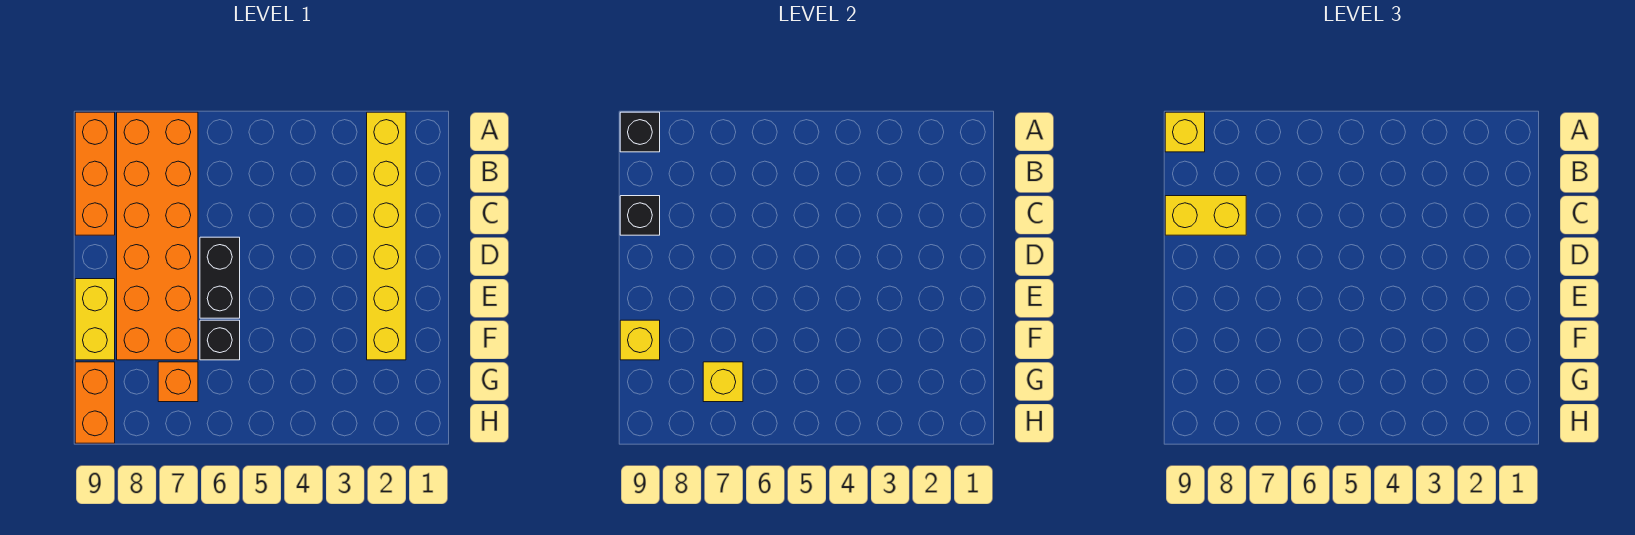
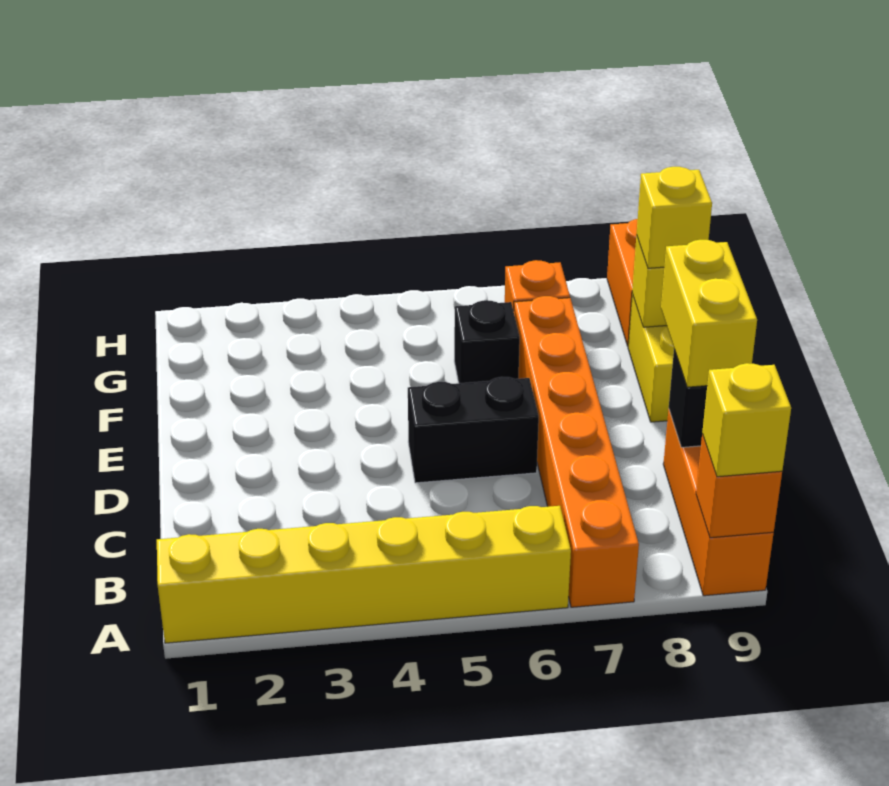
yellow brick A2:F2 level 1 -> yellow brick A1:A6 level 1
orange brick A7:F8 level 1 -> orange brick A7:F7 level 1
black brick A9 level 2 -> orange brick A9 level 2
yellow brick C8:C9 level 3 -> yellow brick C9:D9 level 3
black brick D6:E6 level 1 -> black brick D5:D6 level 1
yellow brick G7 level 2 -> yellow brick F9 level 3

